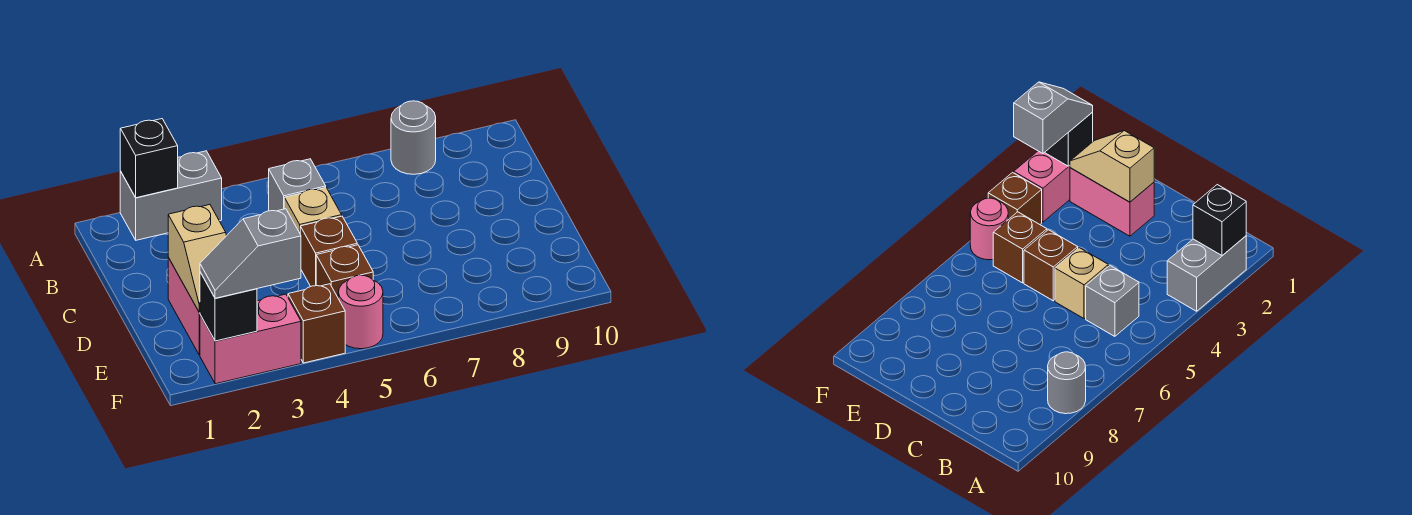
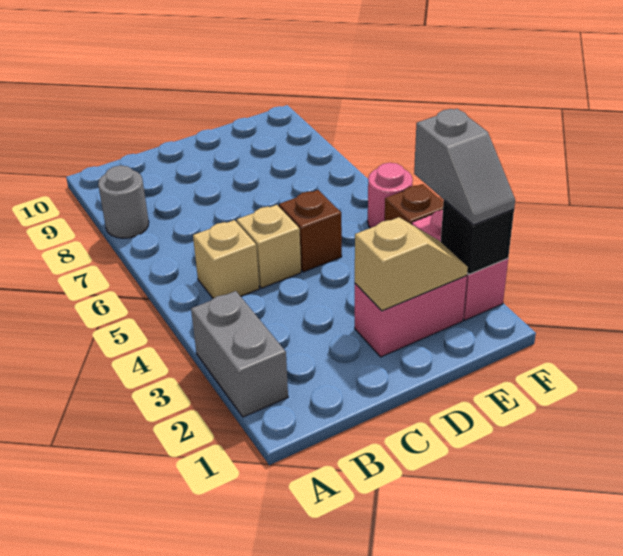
black brick A2 level 2 -> none
grey brick B5 level 1 -> tan brick B5 level 1
brown brick E5 level 1 -> none

